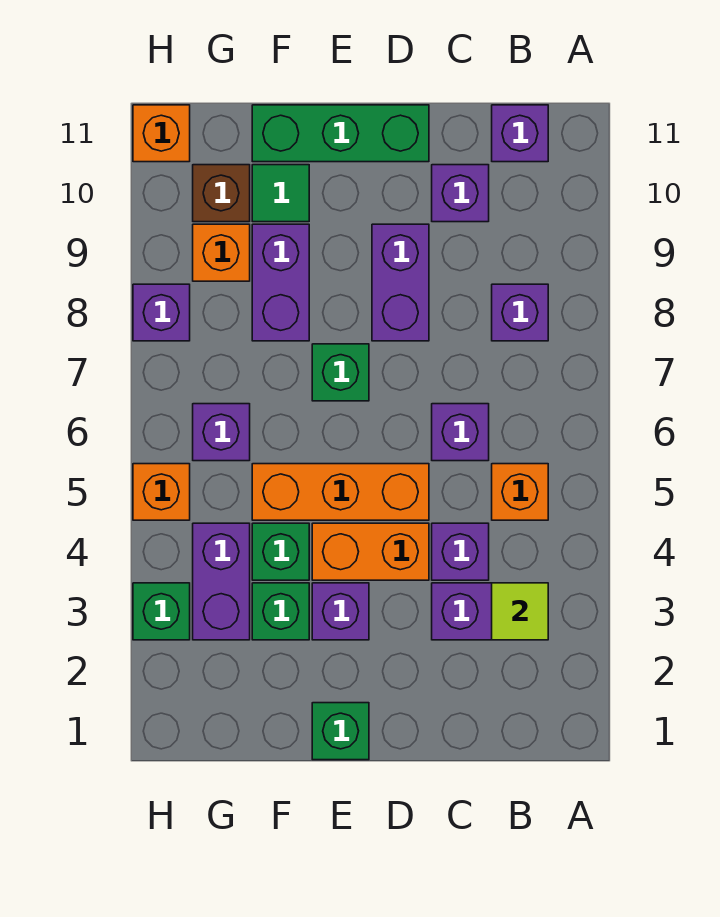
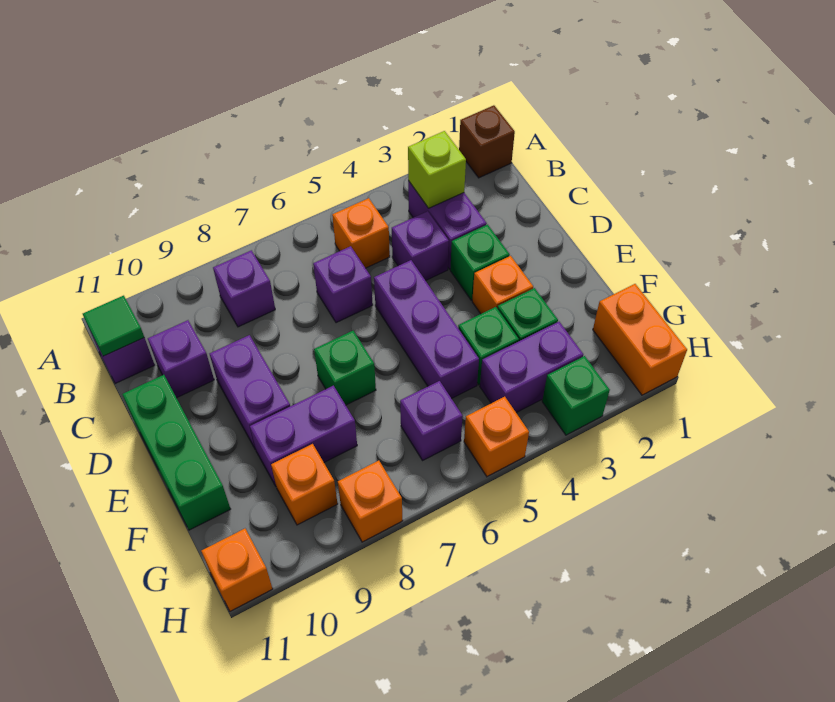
lime tile B3 level 2 -> lime brick B3 level 2
orange brick D4:E4 level 1 -> orange brick G1:H1 level 1
orange brick D5:F5 level 1 -> purple brick D5:F5 level 1
purple brick D8:D9 level 1 -> purple brick D9:E9 level 1
green brick E1 level 1 -> green brick D3 level 1
purple brick E3 level 1 -> orange brick E3 level 1
green tile F10 level 1 -> green tile B11 level 2
brown brick G10 level 1 -> brown brick A1 level 1
purple brick H8 level 1 -> orange brick H8 level 1

